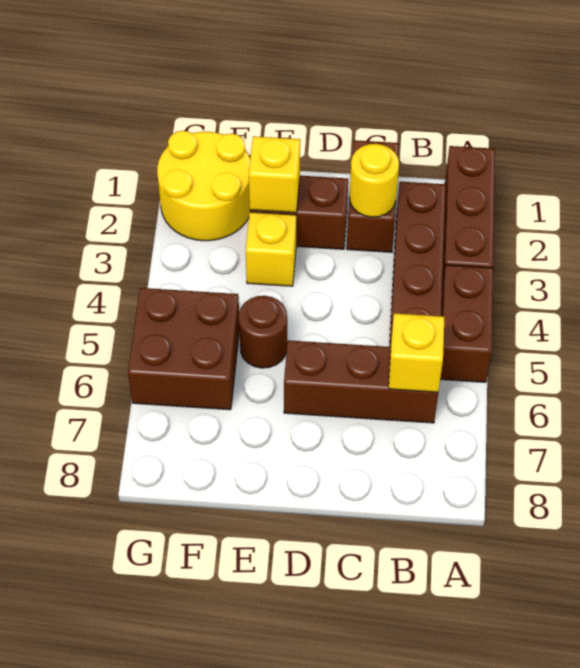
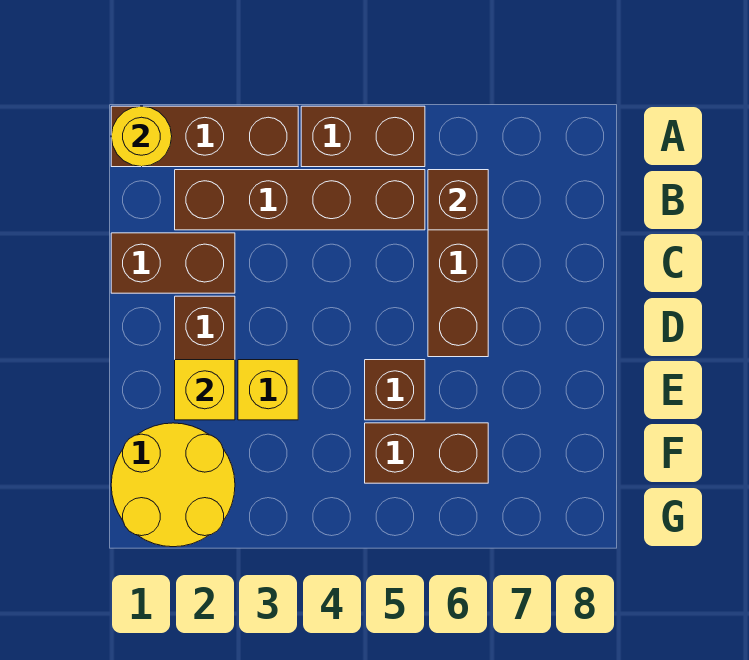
yellow brick B6 level 2 -> brown brick B6 level 2
yellow round brick C2 level 2 -> yellow round brick A1 level 2
brown round brick E5 level 1 -> brown brick E5 level 1
brown brick F5:G6 level 1 -> brown brick F5:F6 level 1

